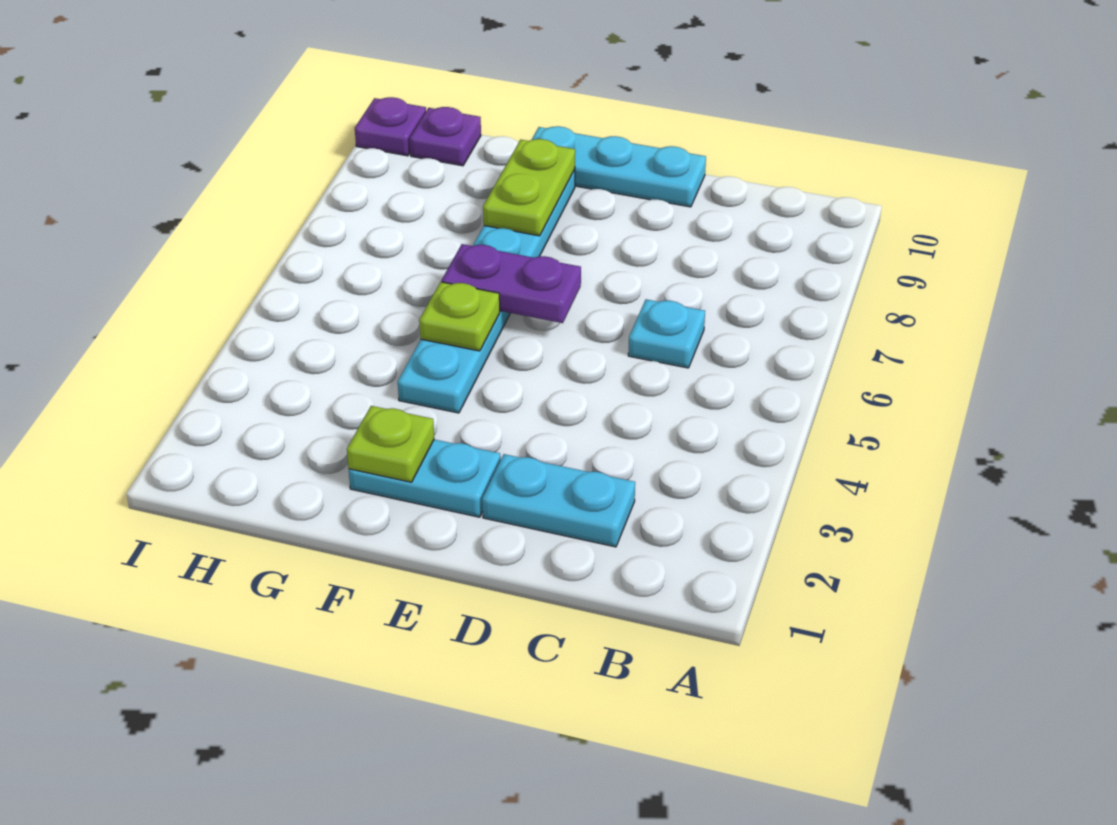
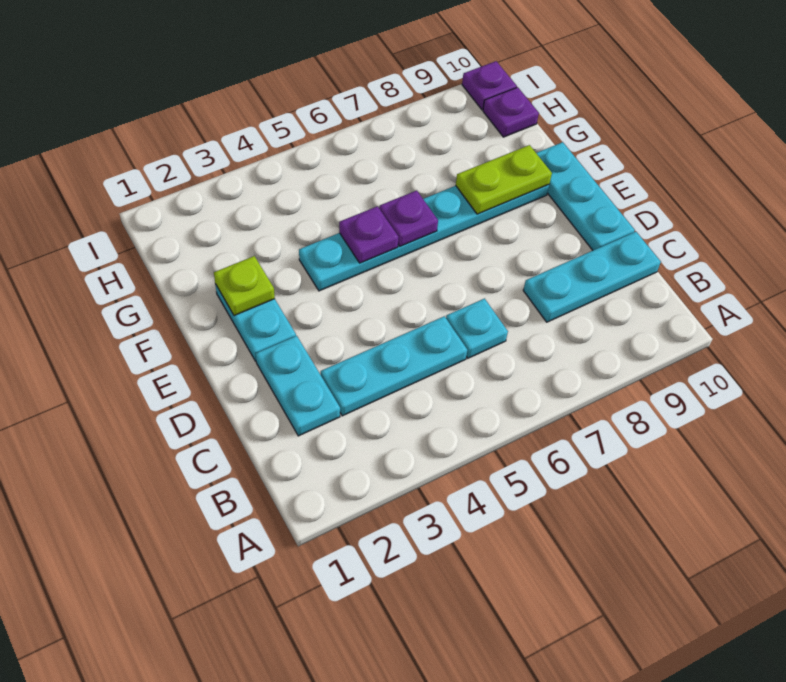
none -> cyan plate C3:C5 level 1
none -> cyan plate C8:C10 level 1
purple plate E6:F6 level 2 -> purple plate F6 level 2
lime plate F5 level 2 -> purple plate F5 level 2

